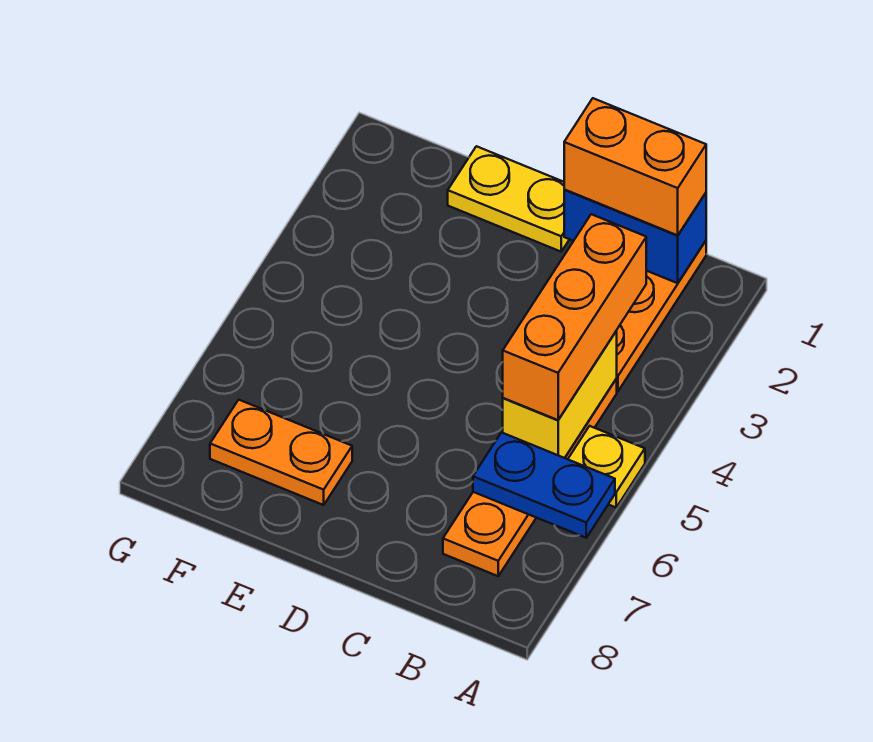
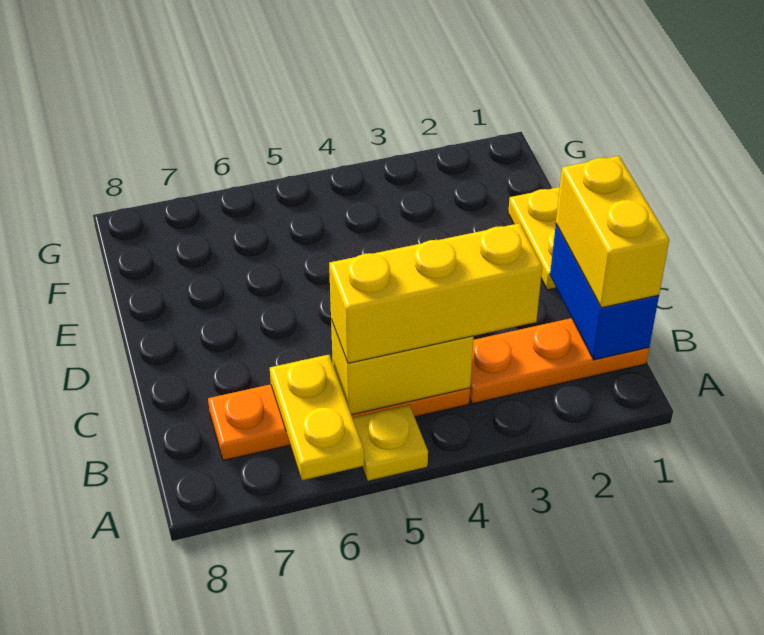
blue plate A6:B6 level 2 -> yellow plate A6:B6 level 2
orange brick B1:C1 level 3 -> yellow brick B1:C1 level 3
orange brick B3:B5 level 3 -> yellow brick B3:B5 level 3
orange plate E7:F7 level 1 -> none

